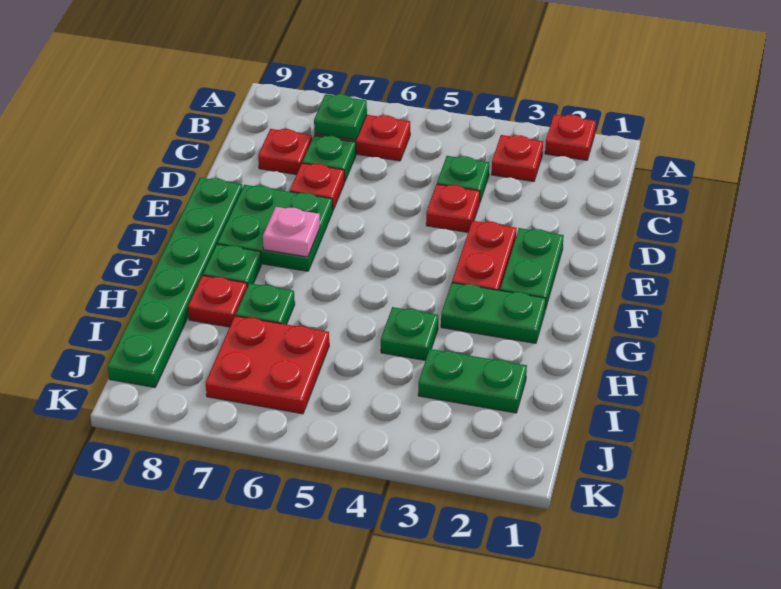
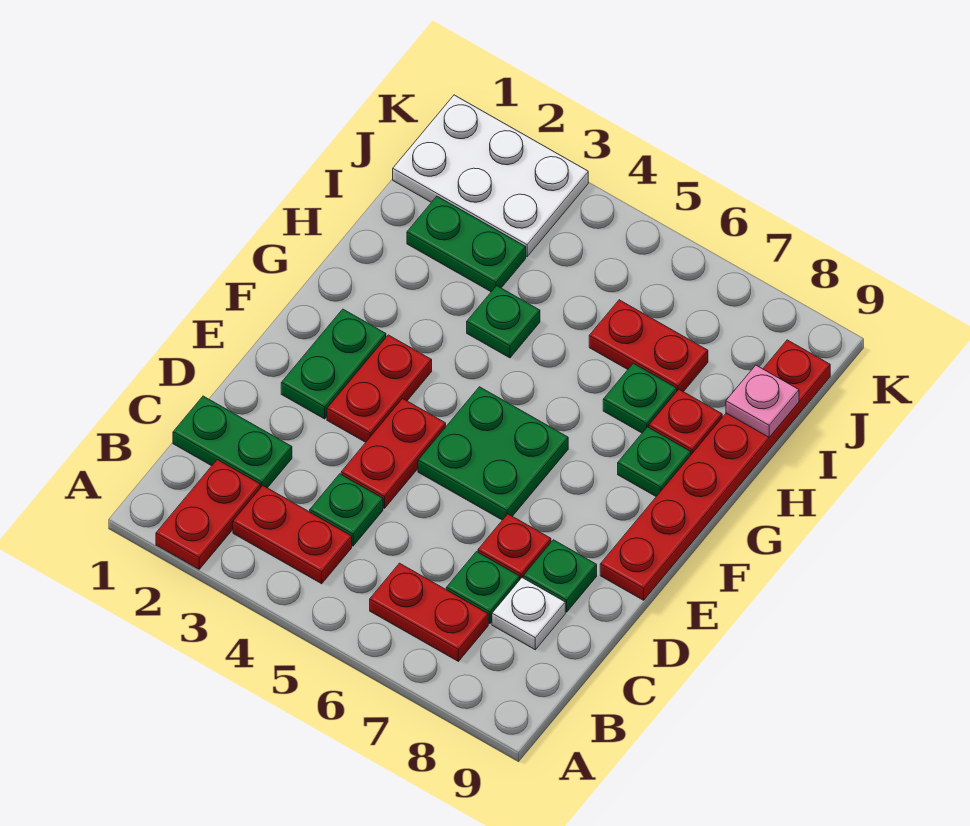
red plate A2 level 1 -> red plate A2:B2 level 1
red plate B3 level 1 -> red plate B3:B4 level 1
green plate B7 level 2 -> green plate D8 level 1
red plate C8 level 1 -> white plate C8 level 1
red plate D4 level 1 -> red plate D4:E4 level 1
green plate E7:F8 level 1 -> green plate E5:F6 level 1
green plate E9:J9 level 1 -> red plate E9:J9 level 1
pink plate F7 level 2 -> pink plate I9 level 2
green plate G2:G3 level 1 -> green plate C1:C2 level 1
red plate I6:J7 level 1 -> red plate I6:I7 level 1
none -> white plate J1:K3 level 1

